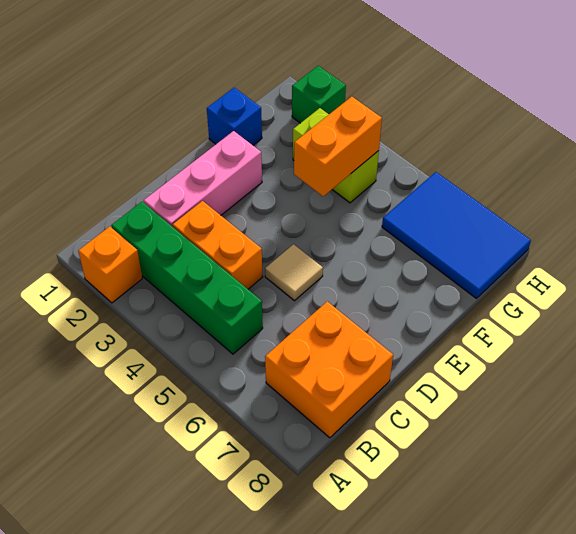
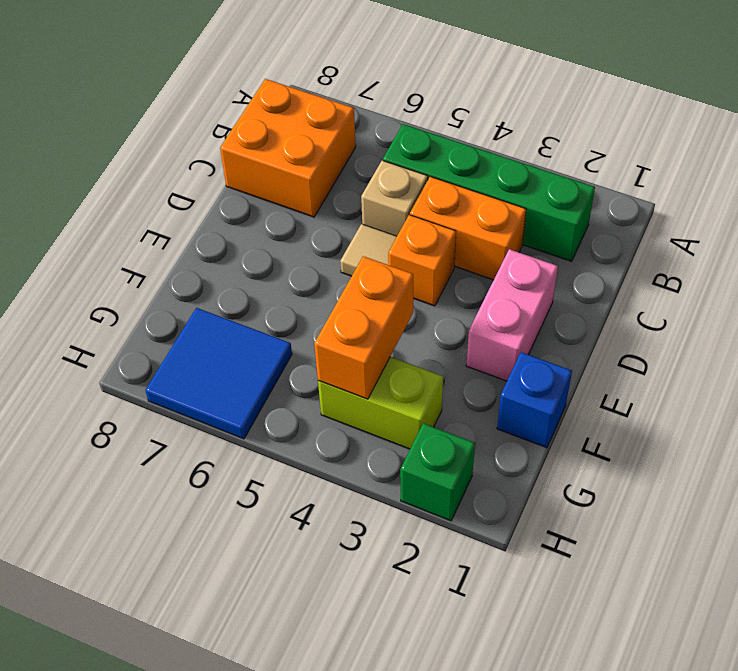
orange brick A2 level 1 -> orange brick D4 level 1
pink brick C2:E2 level 1 -> pink brick D2:E2 level 1
none -> tan brick C5 level 1
blue tile G6:H8 level 1 -> blue tile G6:H7 level 1

